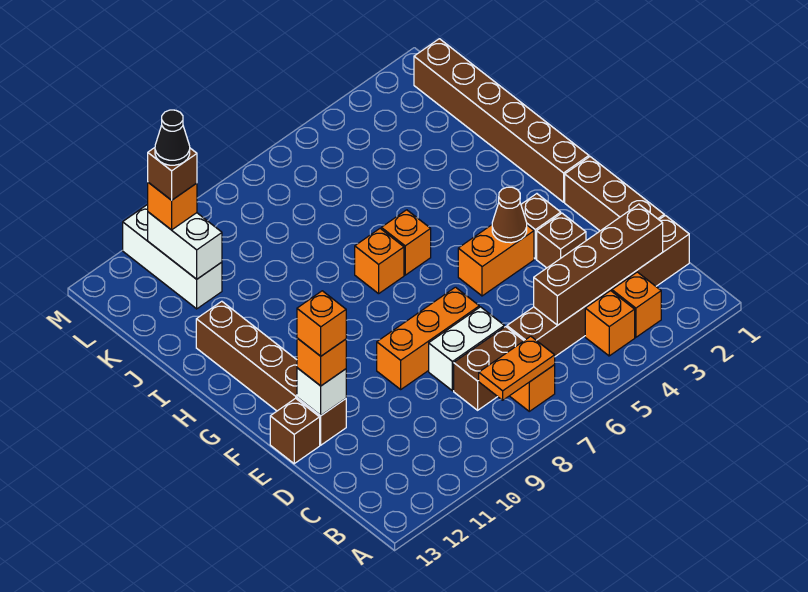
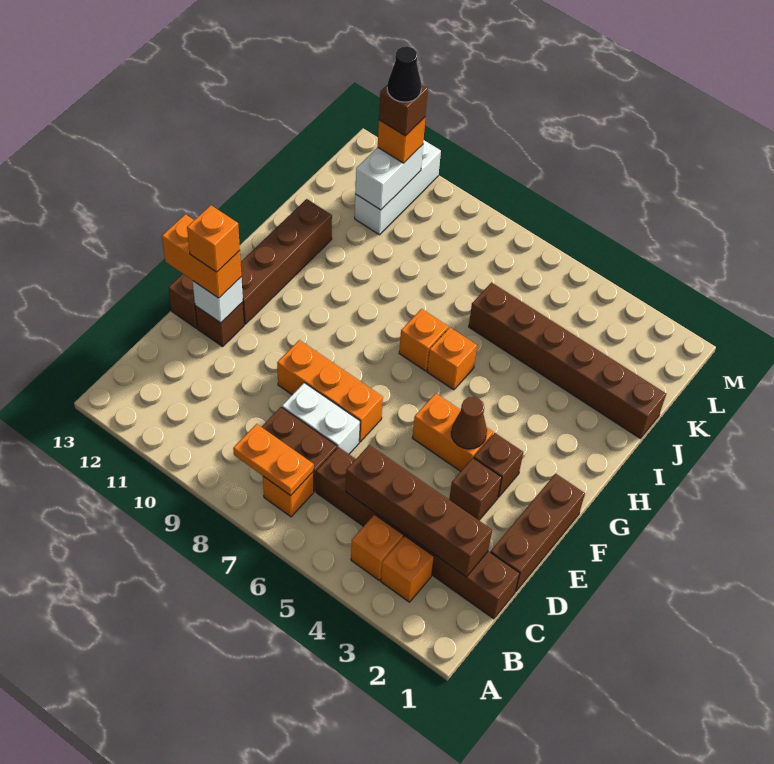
orange brick E12 level 3 -> orange brick E12:E13 level 3
brown brick G1:L1 level 1 -> brown brick J1:J6 level 1

